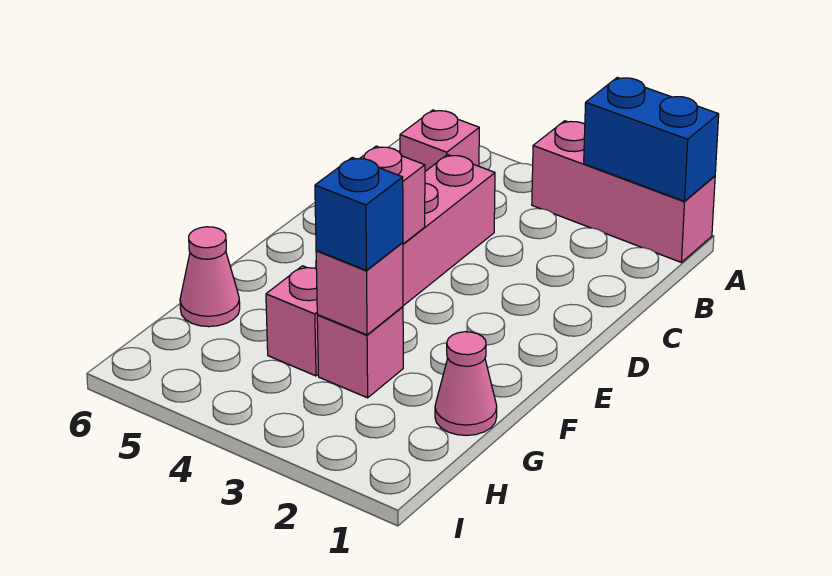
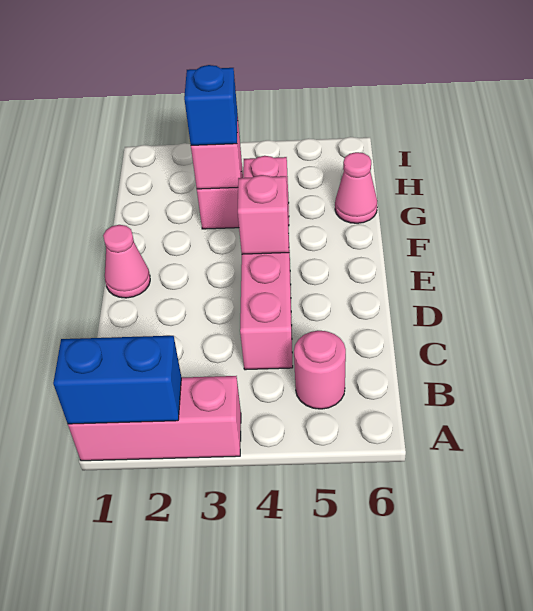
pink brick B5 level 1 -> pink round brick B5 level 1
pink cone G1 level 1 -> pink cone E1 level 1

